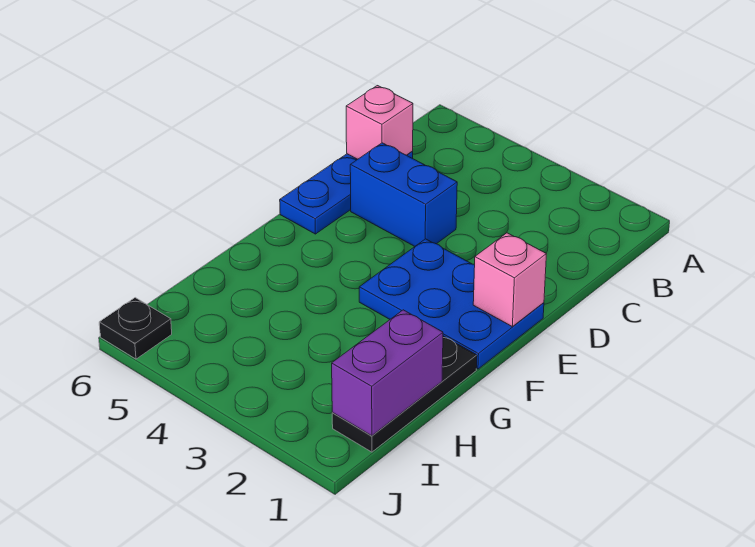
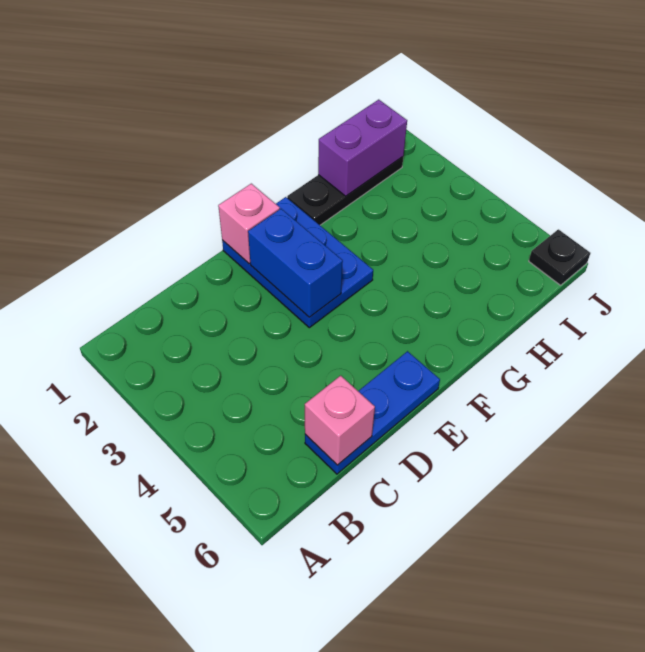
blue brick D4:D5 level 1 -> blue brick E2:E3 level 2

